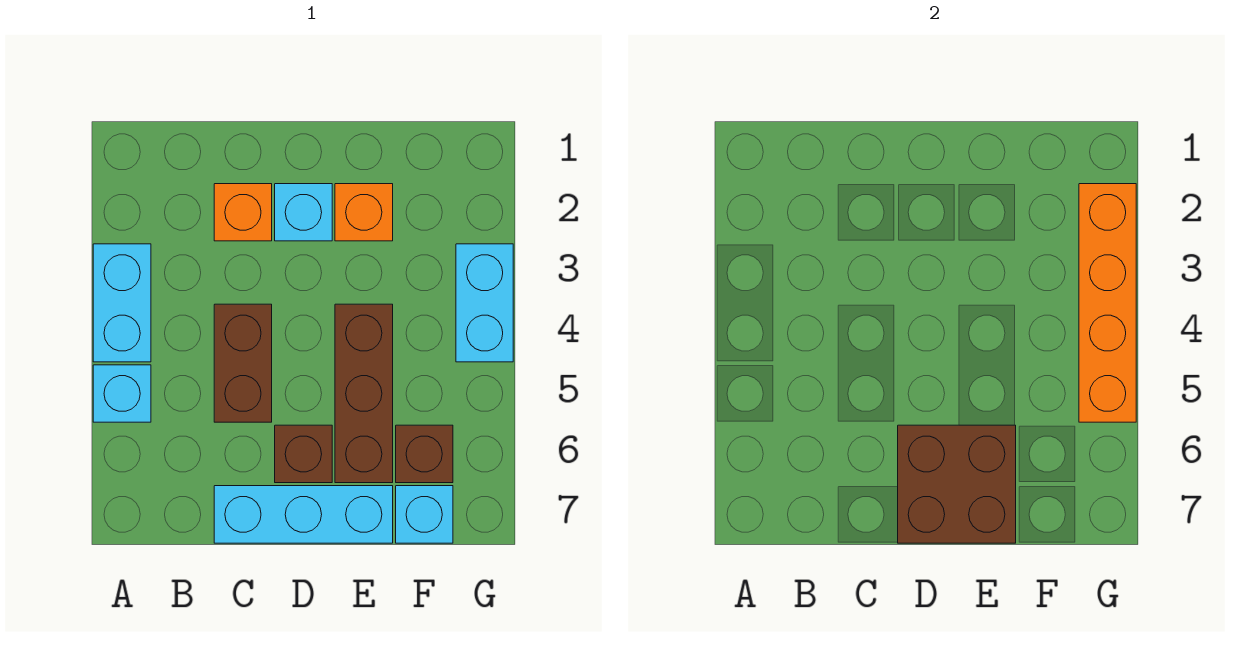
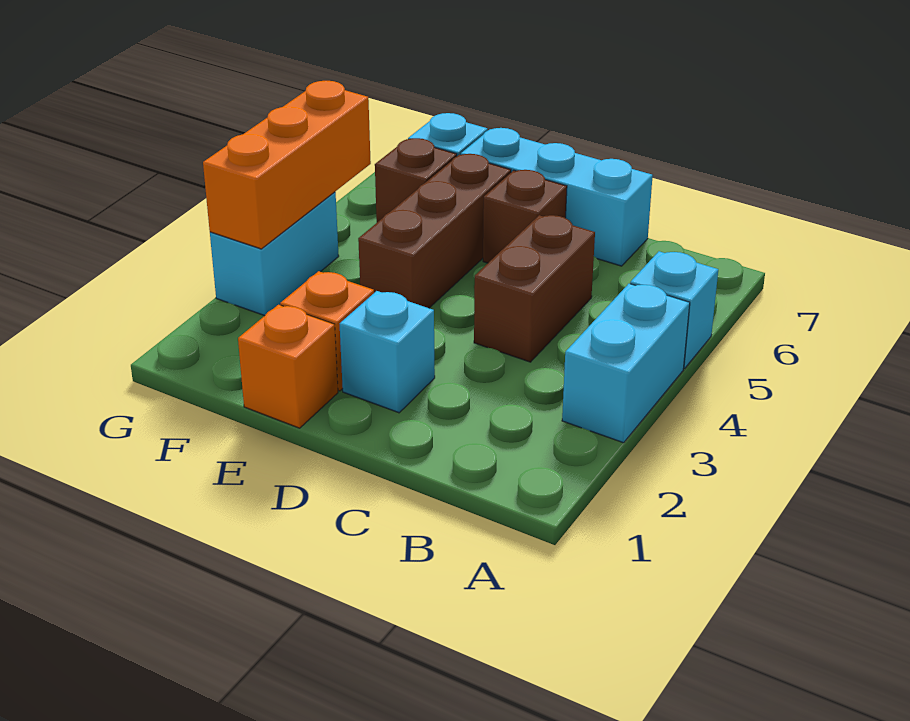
orange brick C2 level 1 -> orange brick E1 level 1
brown brick D6:E7 level 2 -> none
orange brick G2:G5 level 2 -> orange brick G3:G5 level 2

